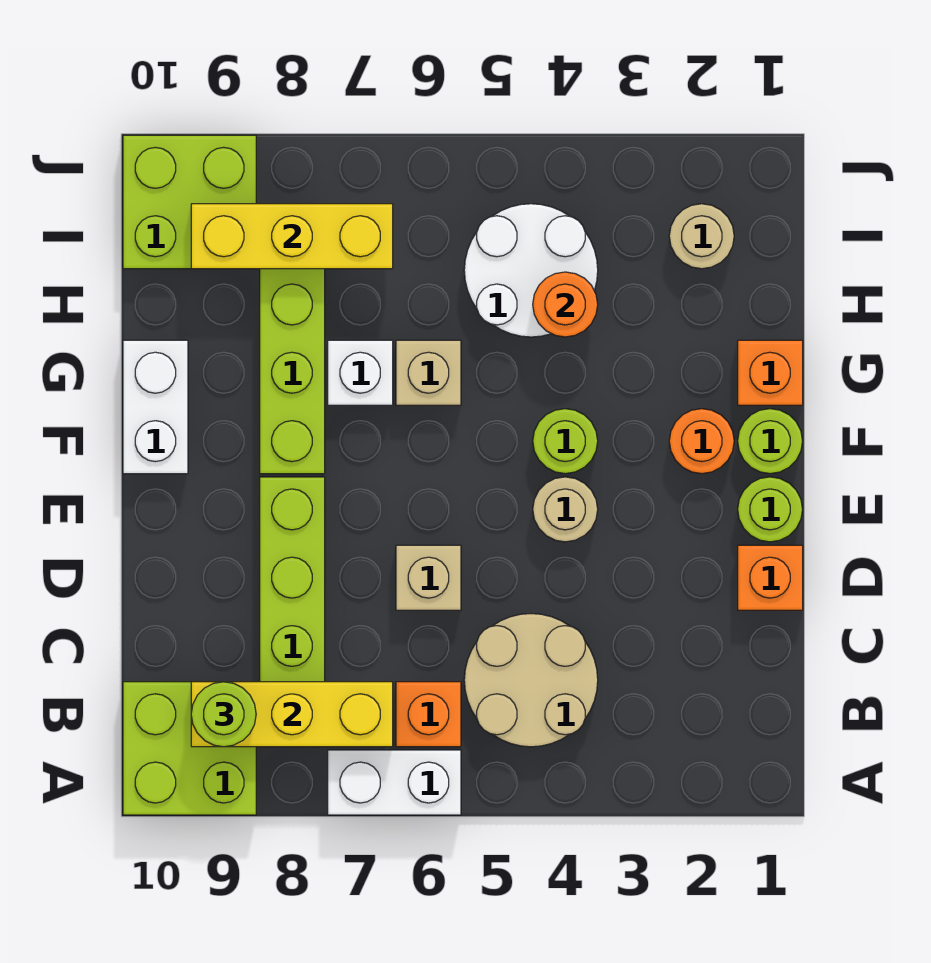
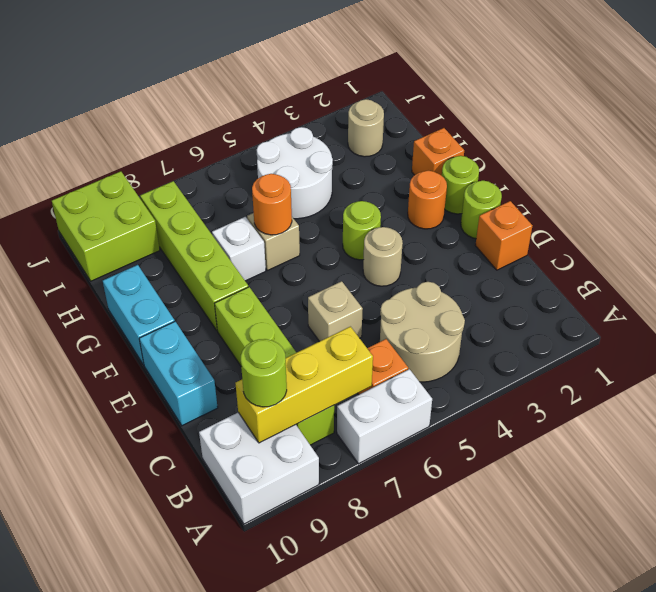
lime brick A9:B10 level 1 -> white brick A9:B10 level 1
none -> cyan brick D10:E10 level 1
white brick F10:G10 level 1 -> cyan brick F10:G10 level 1
orange round brick H4 level 2 -> orange round brick G6 level 2
yellow brick I7:I9 level 2 -> none

